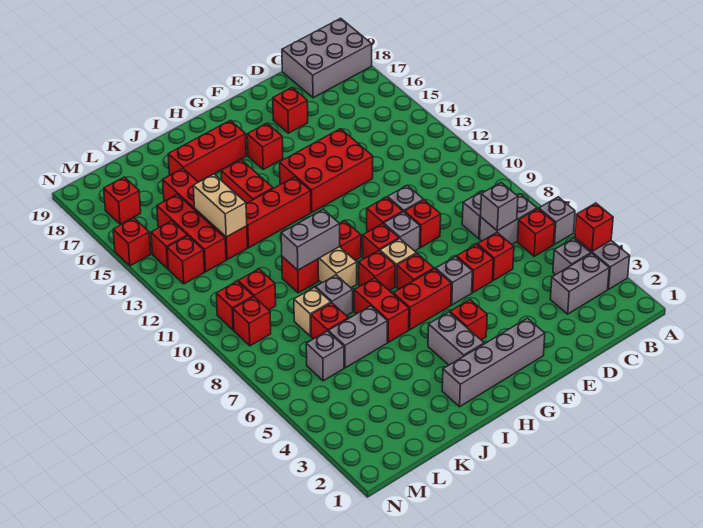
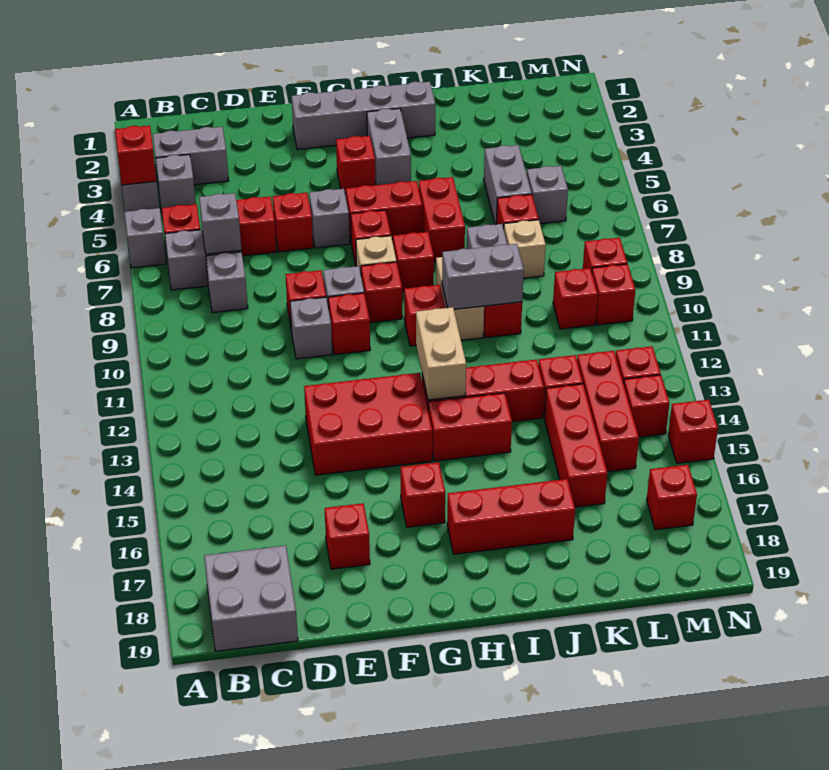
grey brick A18:C19 level 1 -> grey brick B18:C19 level 1
red brick I14:I15 level 1 -> red brick H14:I14 level 1
grey brick J6:K6 level 1 -> grey brick K5:K6 level 1
tan brick K13:K14 level 2 -> tan brick H12:H13 level 2

